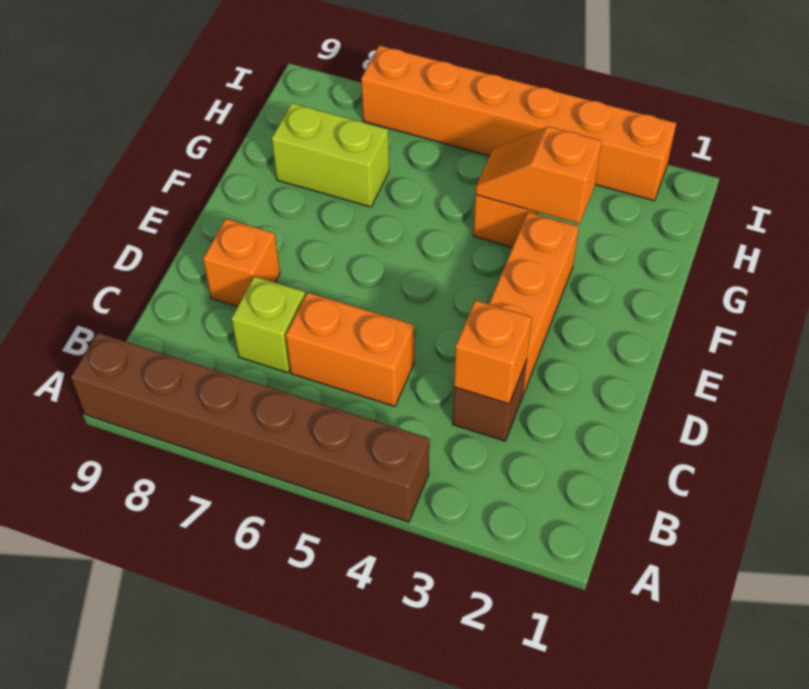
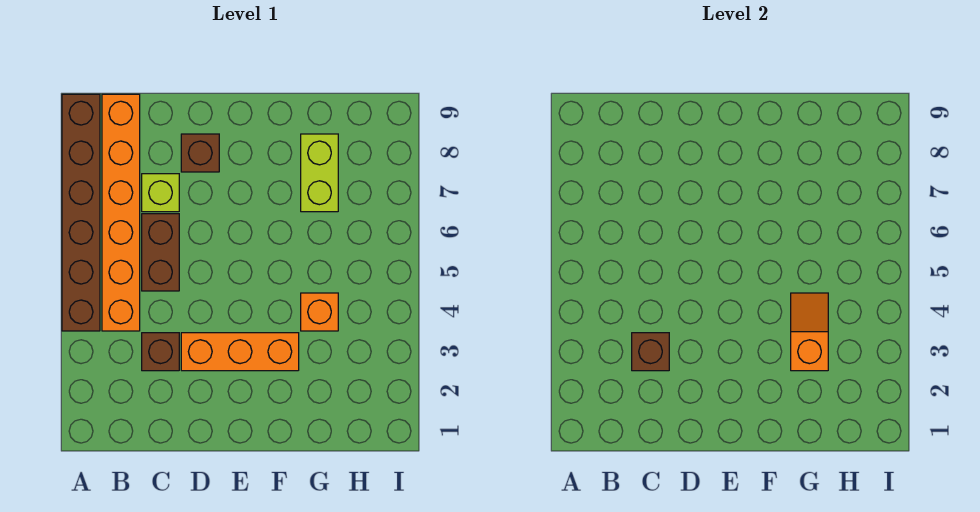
orange brick C3 level 2 -> brown brick C3 level 2
orange brick C5:C6 level 1 -> brown brick C5:C6 level 1
orange brick D8 level 1 -> brown brick D8 level 1
orange brick I2:I7 level 1 -> orange brick B4:B9 level 1

